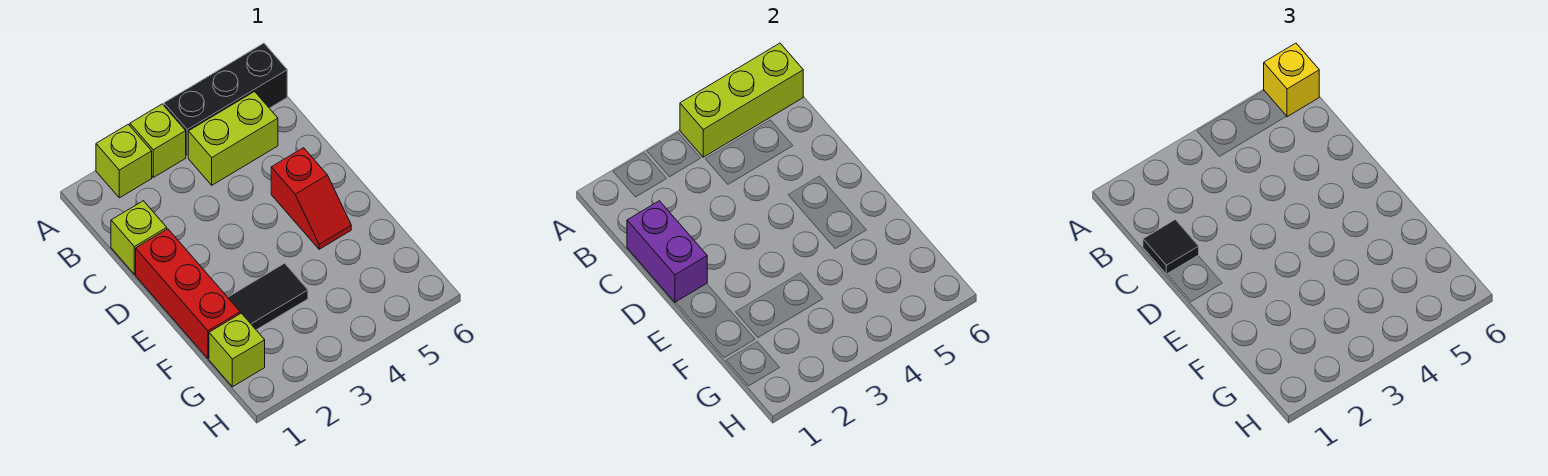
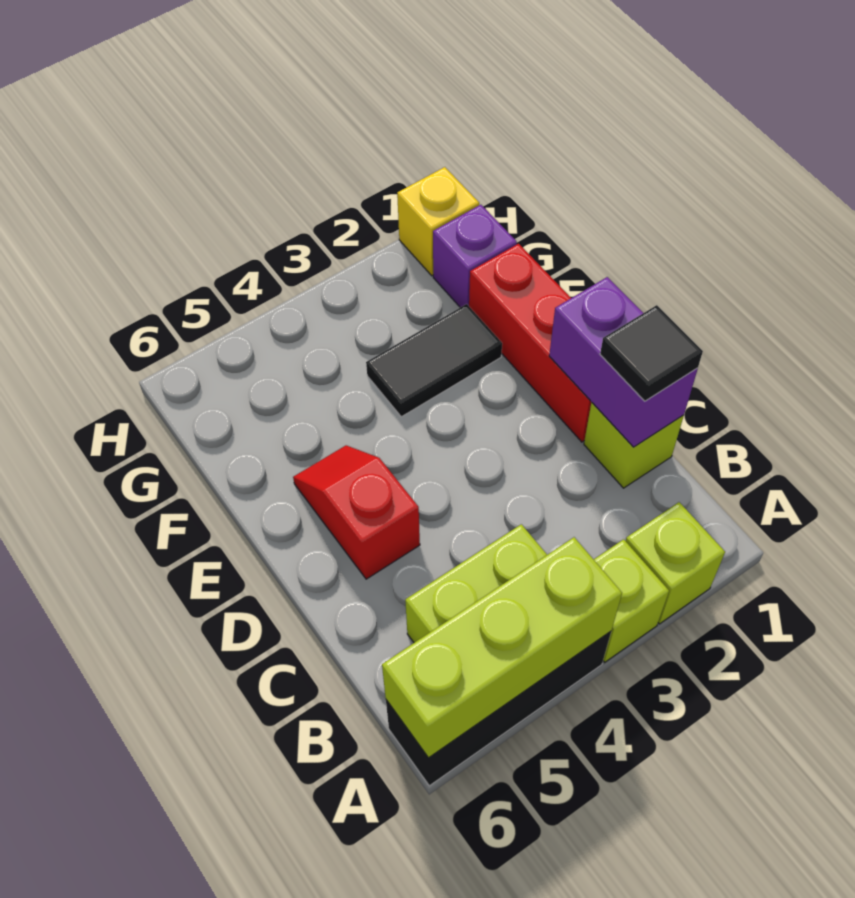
yellow brick A6 level 3 -> yellow brick H1 level 1
lime brick G1 level 1 -> purple brick G1 level 1

